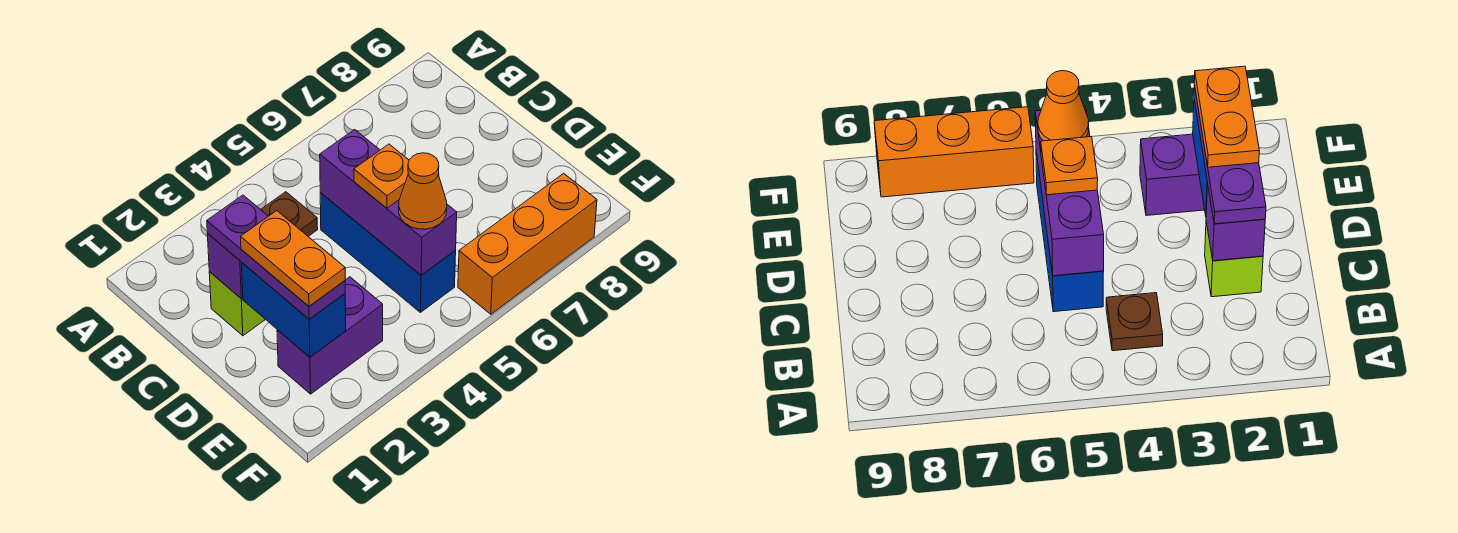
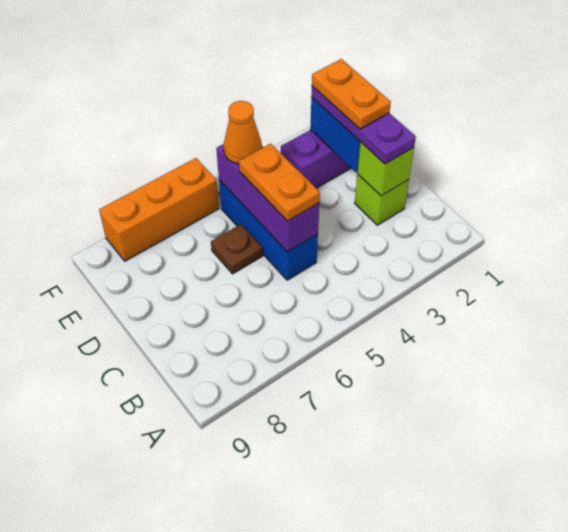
brown plate B4 level 1 -> brown plate D6 level 1
purple brick C2 level 2 -> lime brick C2 level 2
orange plate D5 level 3 -> orange plate C5:D5 level 3

